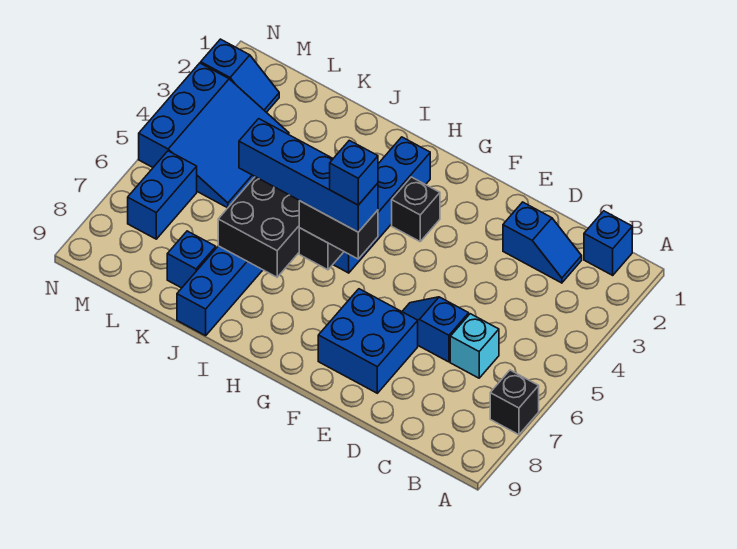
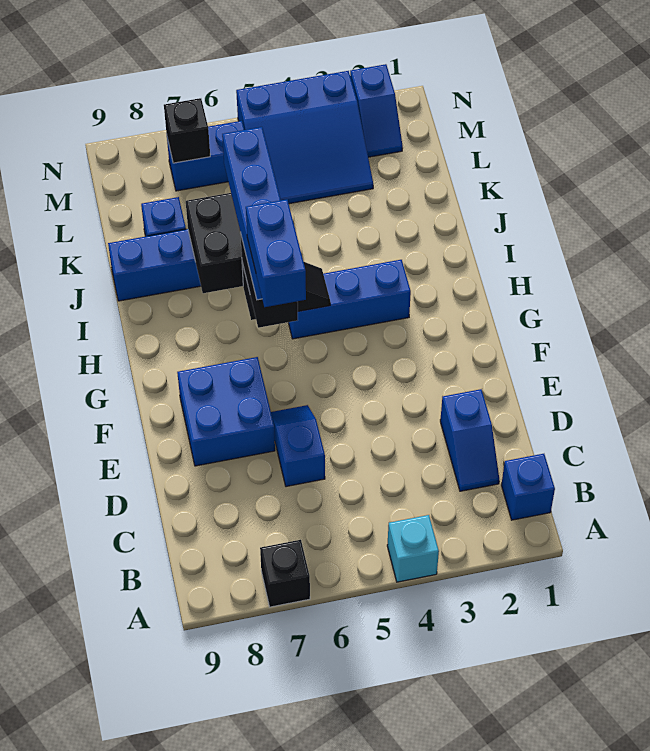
cyan brick C6 level 1 -> cyan brick A4 level 1
black brick G3 level 1 -> black brick M7 level 2
blue brick G6 level 5 -> blue brick F6:G6 level 5
blue brick H2:H5 level 1 -> blue brick H3:H5 level 1

